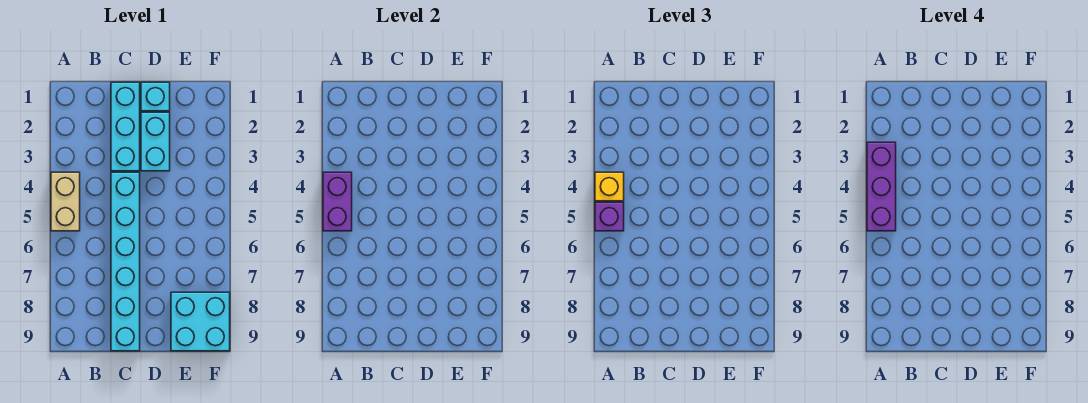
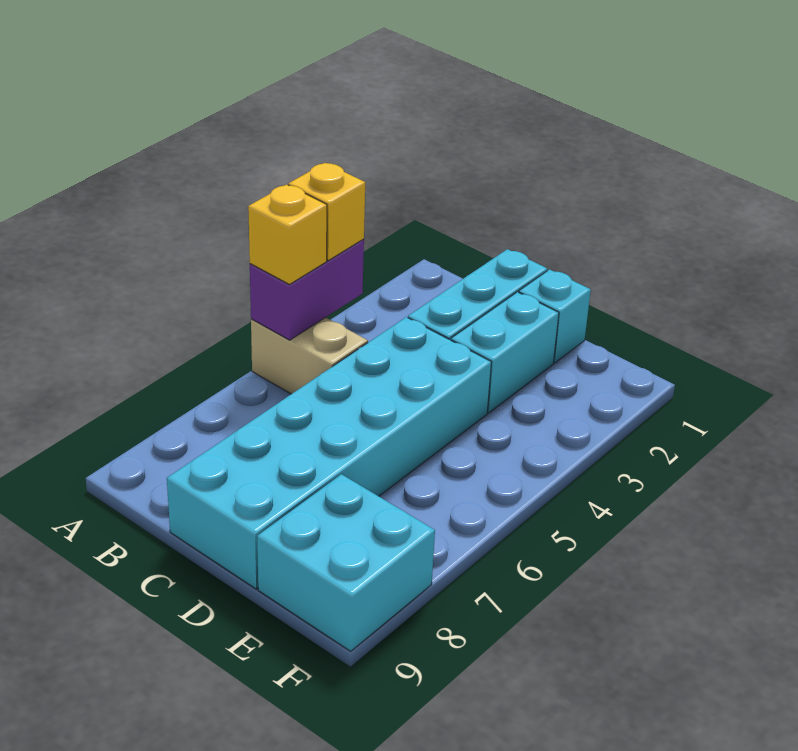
purple brick A3:A5 level 4 -> none
tan brick A4:A5 level 1 -> tan brick A5:B5 level 1
purple brick A5 level 3 -> yellow brick A5 level 3
cyan brick C4:C9 level 1 -> cyan brick C4:D9 level 1

